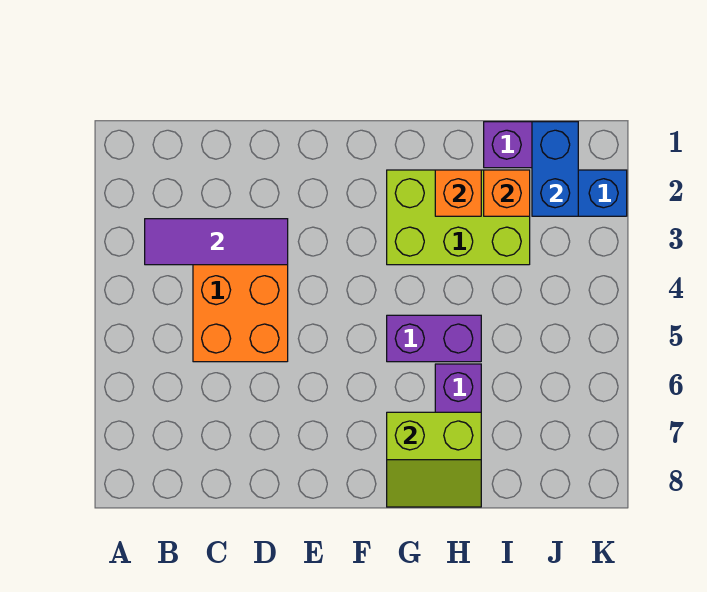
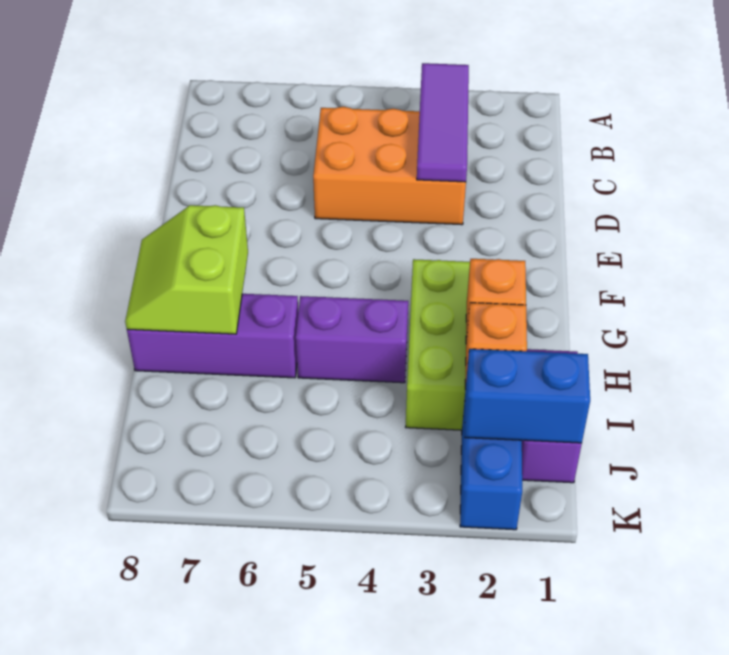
purple brick G5:H5 level 1 -> purple brick H4:H5 level 1

